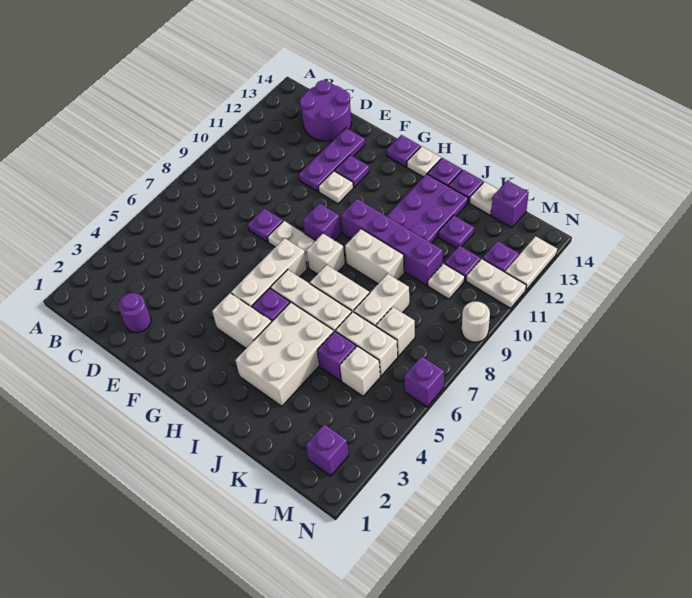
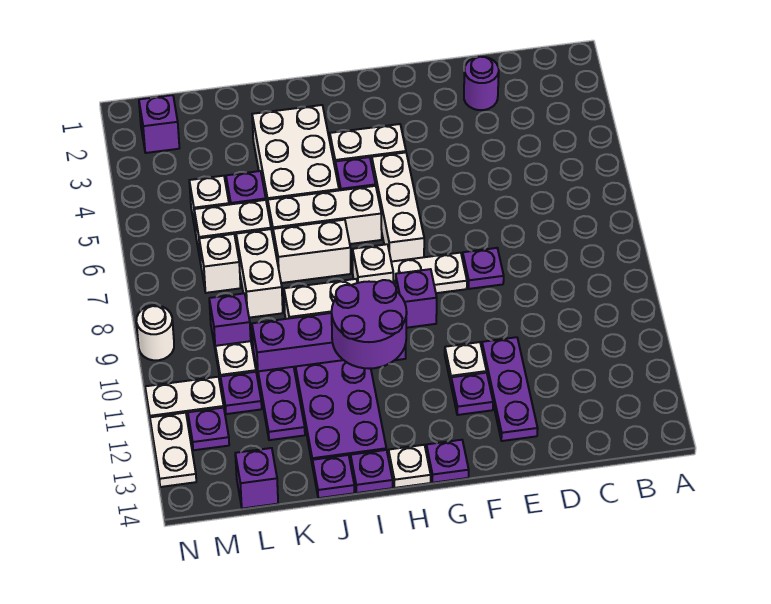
purple round brick C13:D14 level 1 -> purple round brick H10:I11 level 2
purple plate K12 level 1 -> purple plate K11:K12 level 1
white plate K14 level 1 -> none
purple brick N6 level 1 -> purple brick L9 level 1

